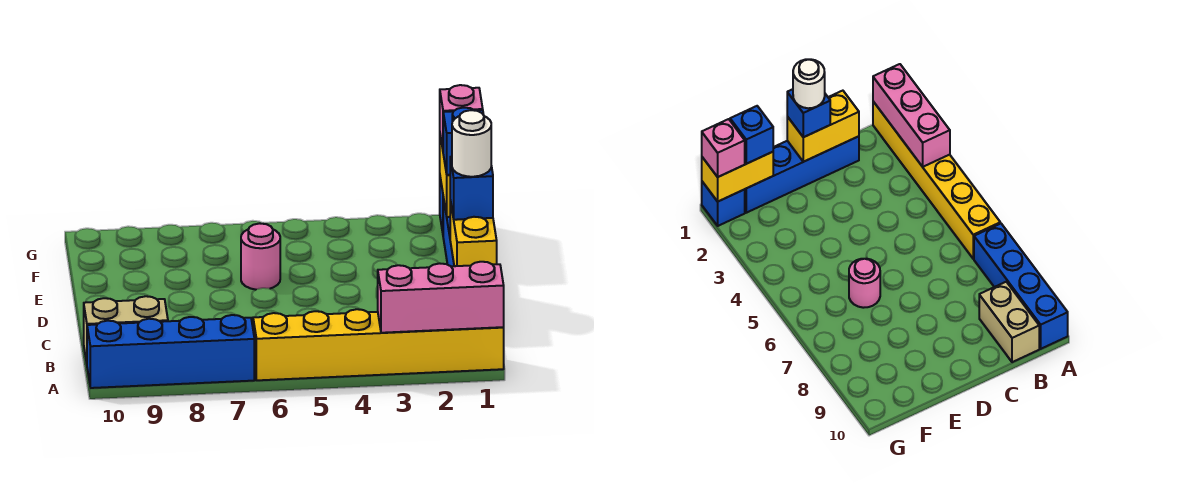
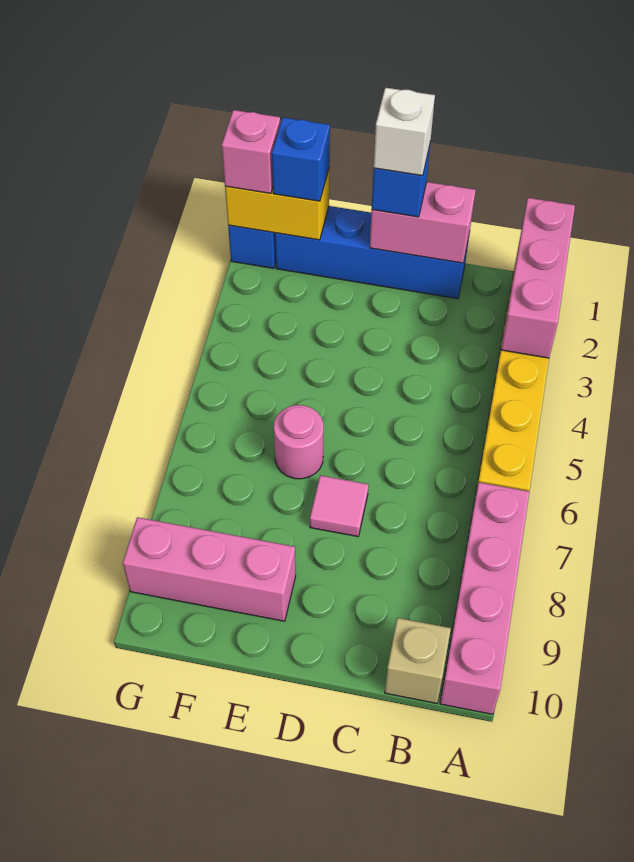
blue brick A7:A10 level 1 -> pink brick A7:A10 level 1
tan brick B9:B10 level 1 -> tan brick B10 level 1
yellow brick C1:D1 level 2 -> pink brick C1:D1 level 2
white round brick D1 level 4 -> white brick D1 level 4
none -> pink tile D7 level 1
none -> pink brick E9:G9 level 1

